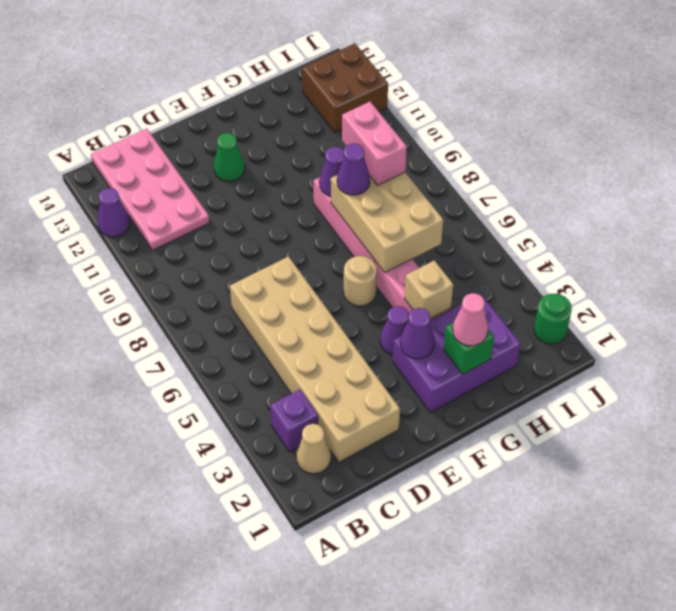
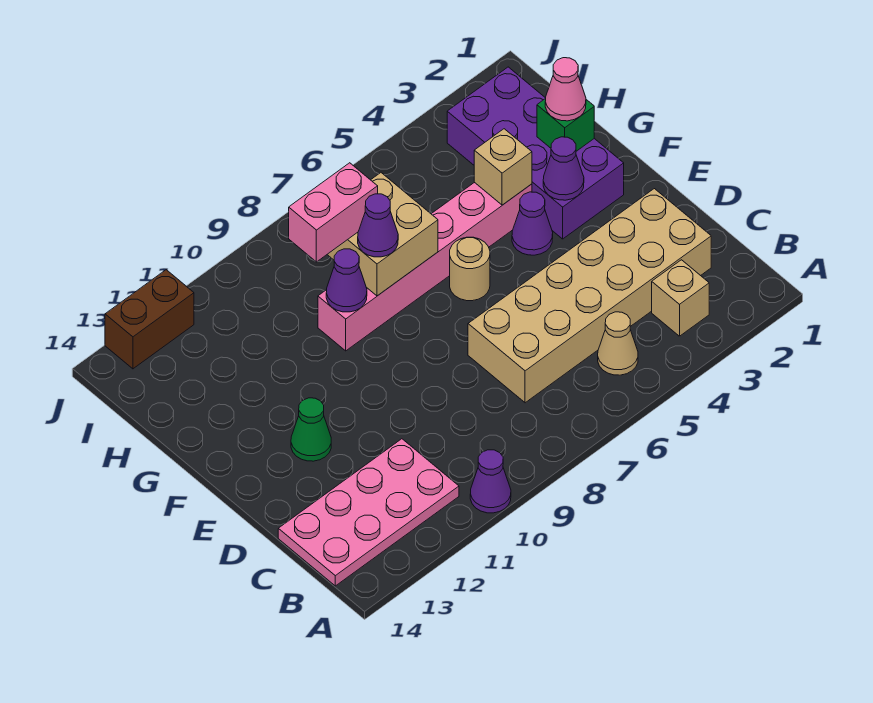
purple cone A12 level 1 -> purple cone A10 level 1
tan cone B2 level 1 -> tan cone B5 level 1
purple brick B3 level 1 -> tan brick B3 level 1
purple brick F2:H3 level 1 -> purple brick F2:I3 level 1
tan brick G6:H8 level 2 -> tan brick G7:H8 level 2
brown brick I12:J13 level 1 -> brown brick J12:J13 level 1
green round brick J2 level 1 -> none

